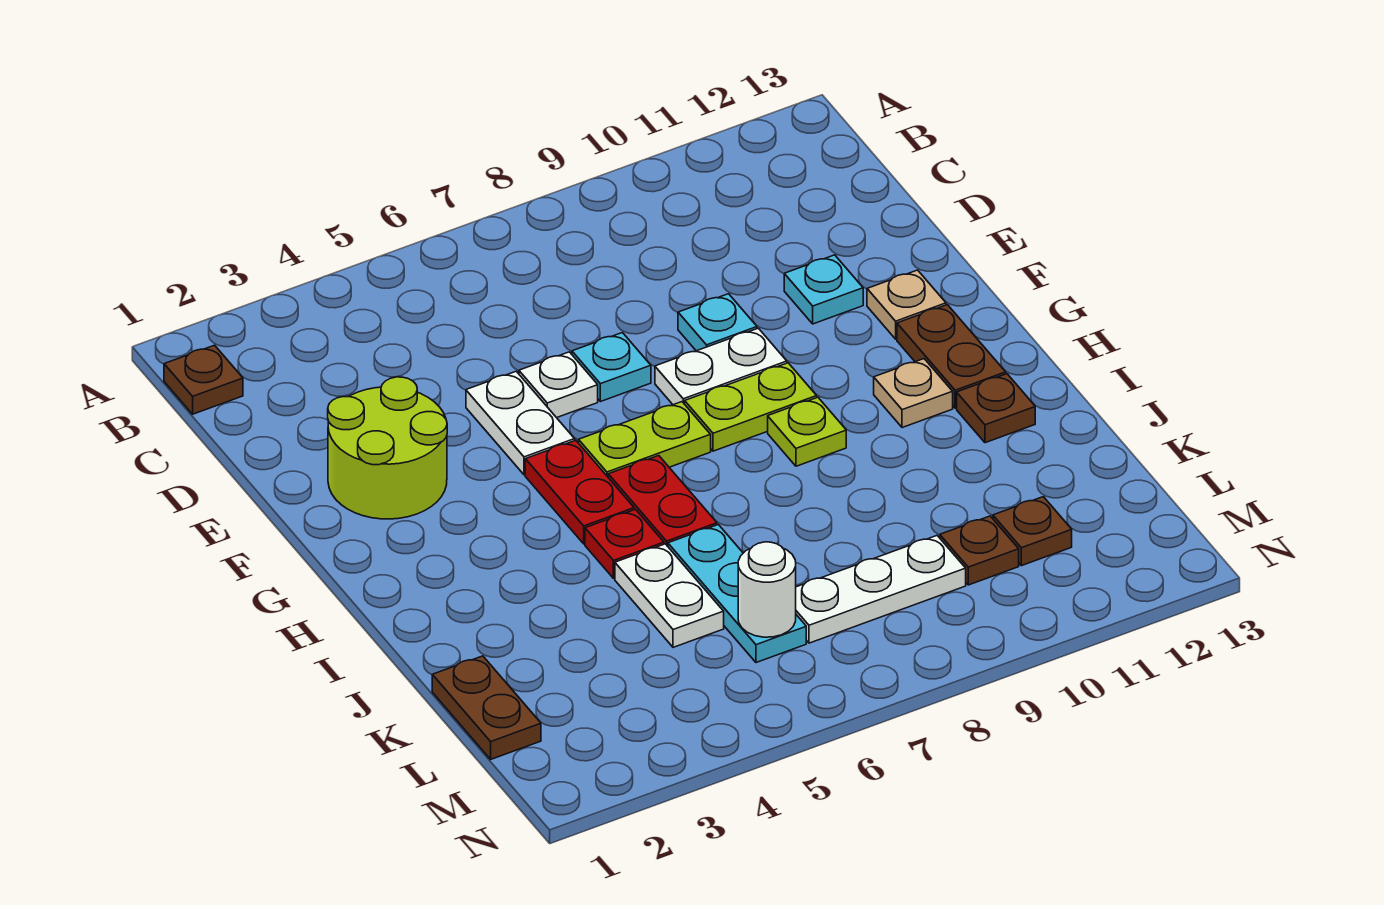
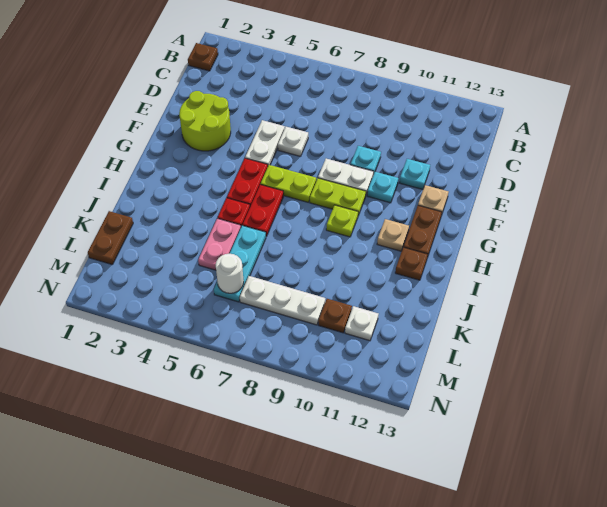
cyan plate E7 level 1 -> cyan plate F10 level 1
white plate J5:K5 level 1 -> pink plate J5:K5 level 1
brown plate L11 level 1 -> white plate L11 level 1

